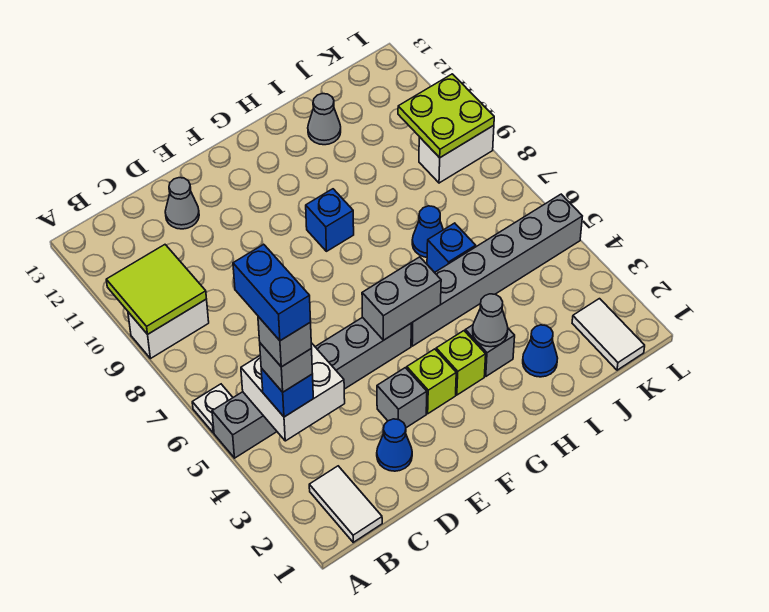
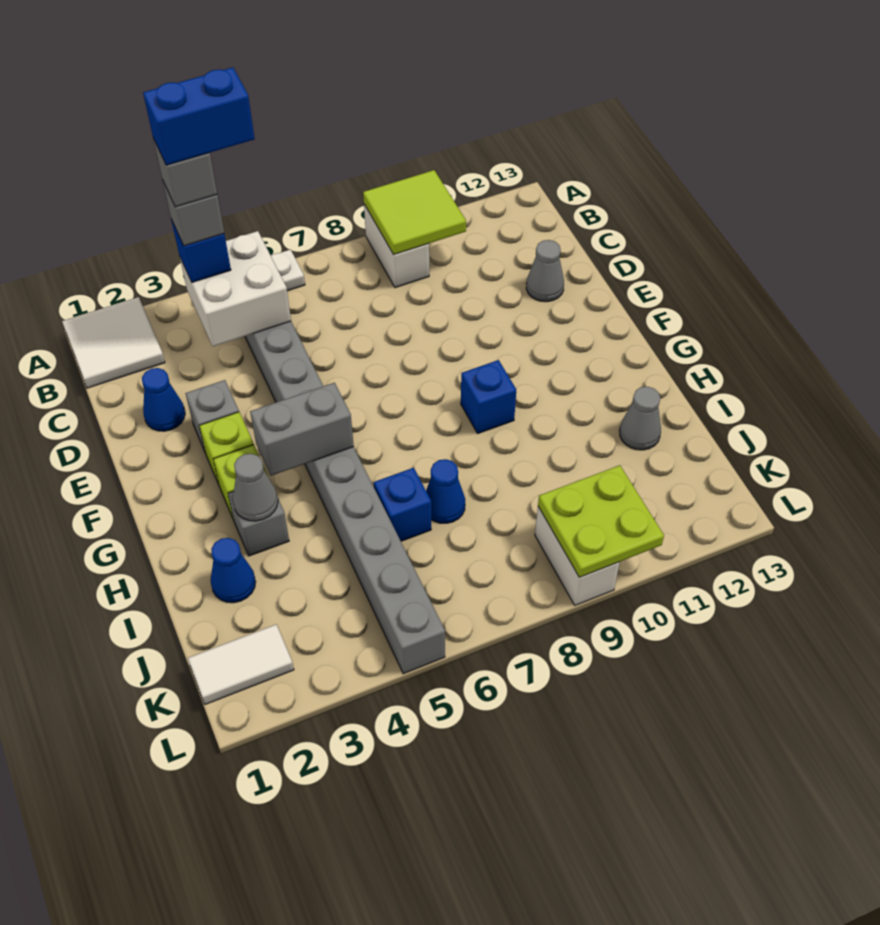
white tile B1:B2 level 1 -> white tile A1:B2 level 1
grey brick F5:G5 level 2 -> grey brick G4:G5 level 2

